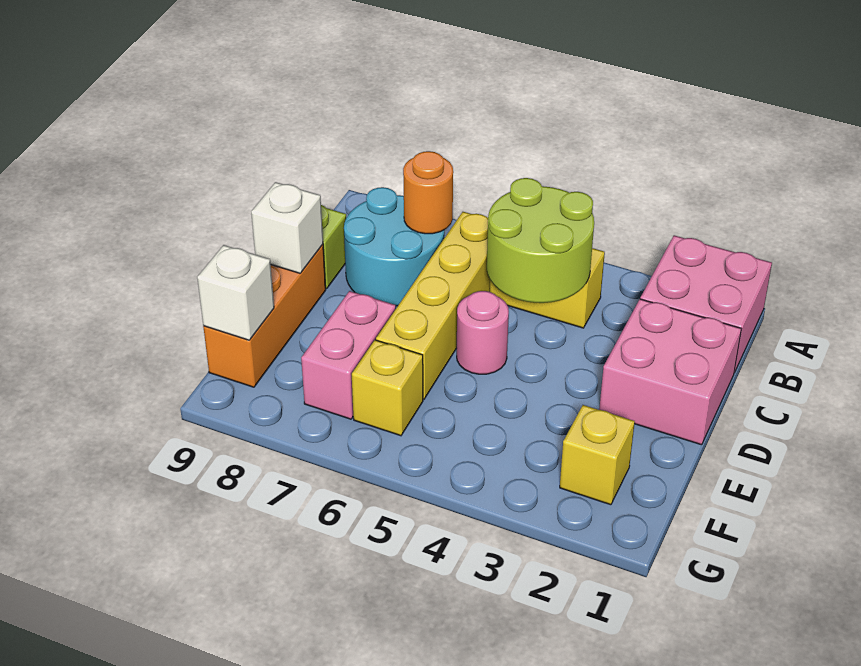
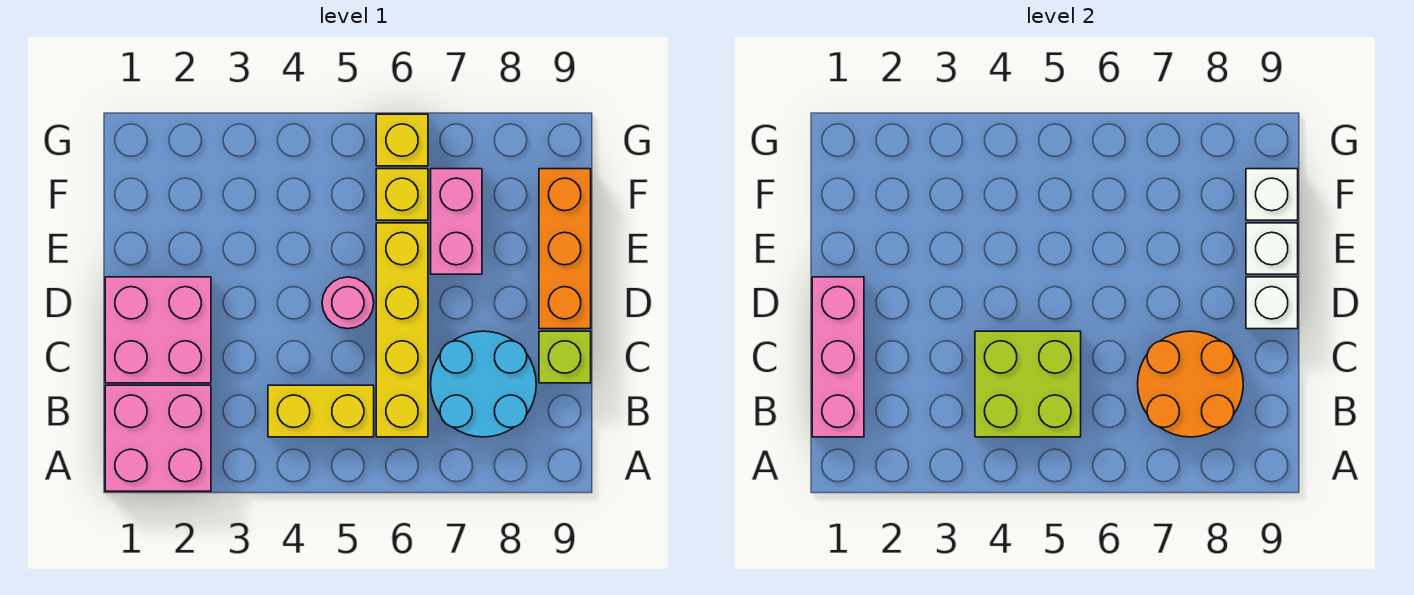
none -> pink brick B1:D1 level 2
lime round brick B4:C5 level 2 -> lime brick B4:C5 level 2
orange round brick B7 level 2 -> orange round brick B7:C8 level 2
none -> white brick E9 level 2
yellow brick F2 level 1 -> yellow brick G6 level 1

